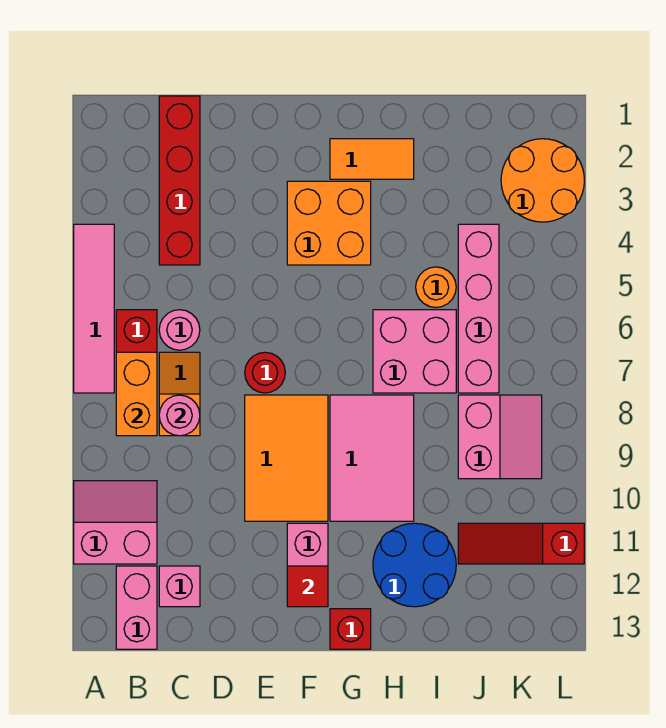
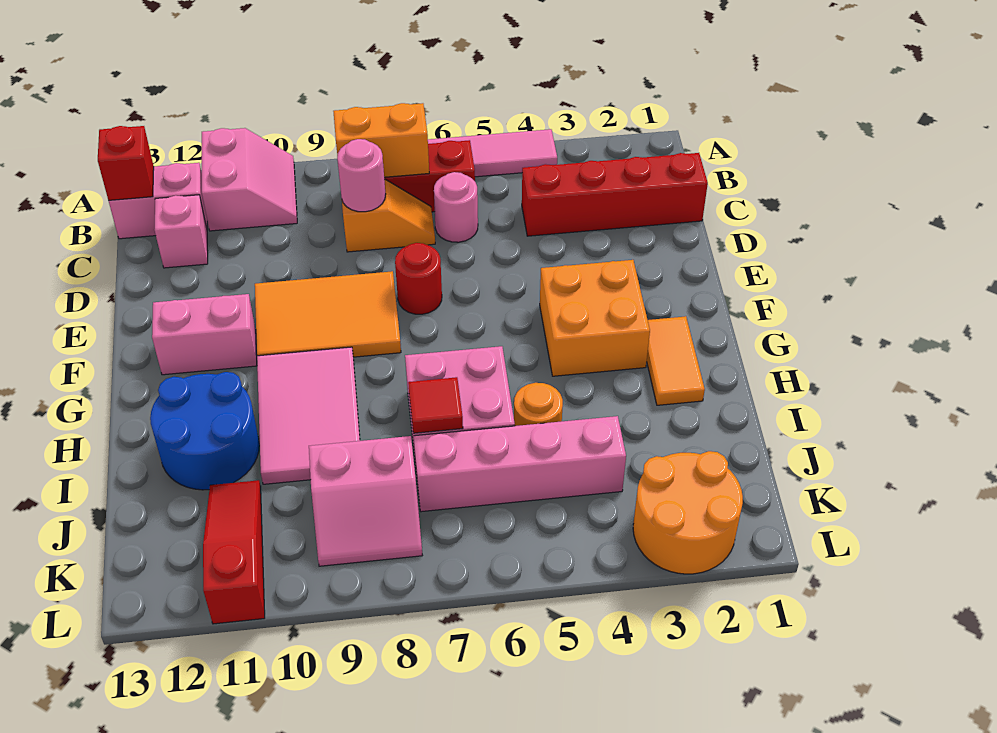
red tile F12 level 2 -> red tile I7 level 2
pink tile G8:H10 level 1 -> pink tile G9:I10 level 1
red brick G13 level 1 -> red brick B13 level 2

